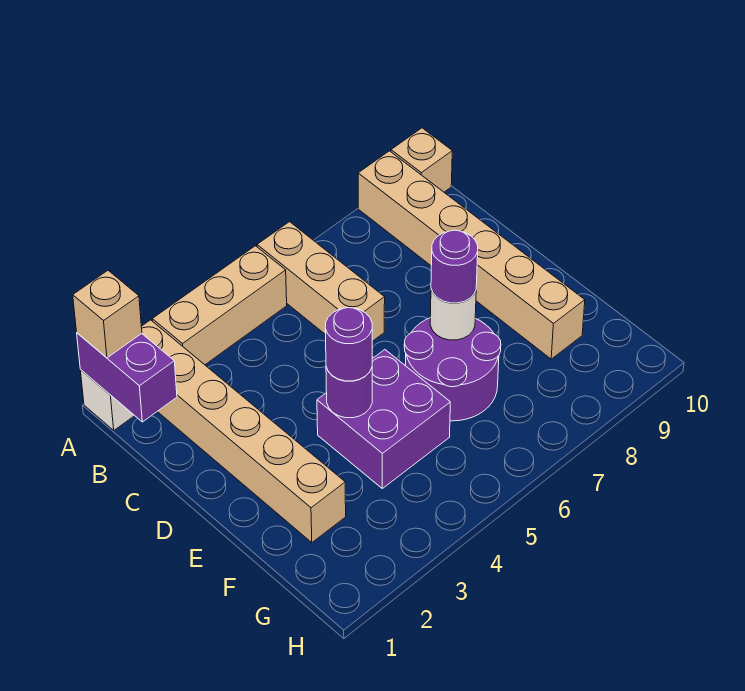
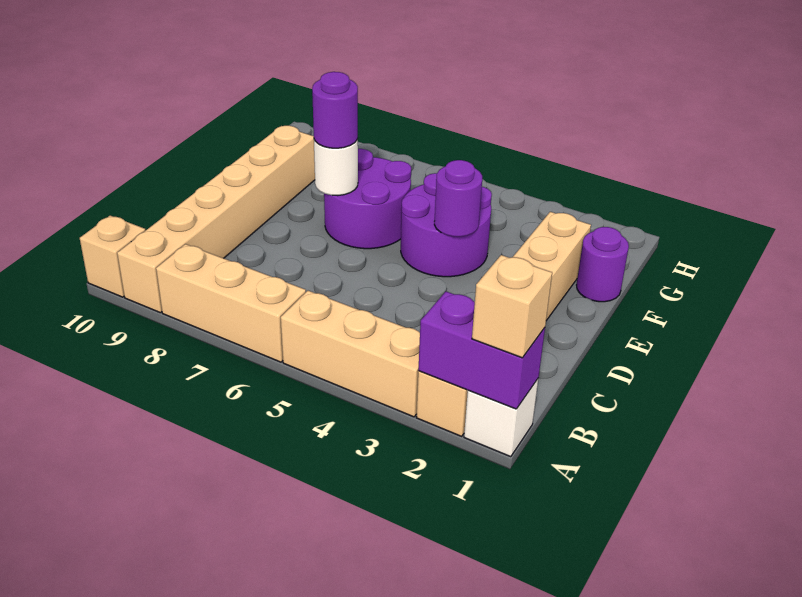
purple brick A1:B1 level 2 -> purple brick A1:A2 level 2
tan brick A6:C6 level 1 -> tan brick A6:A8 level 1
purple brick E4:F5 level 1 -> purple round brick E4:F5 level 1
purple round brick E4 level 3 -> purple round brick F1 level 1

